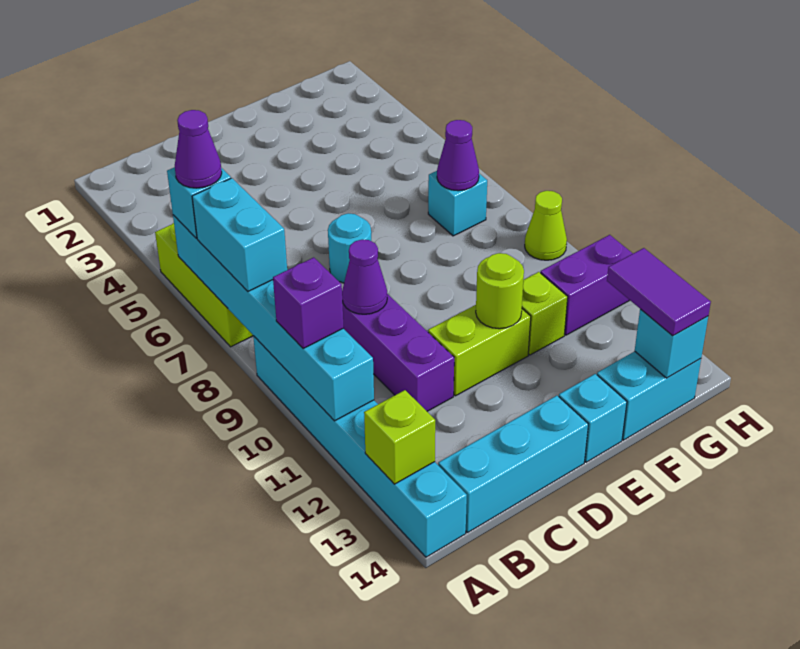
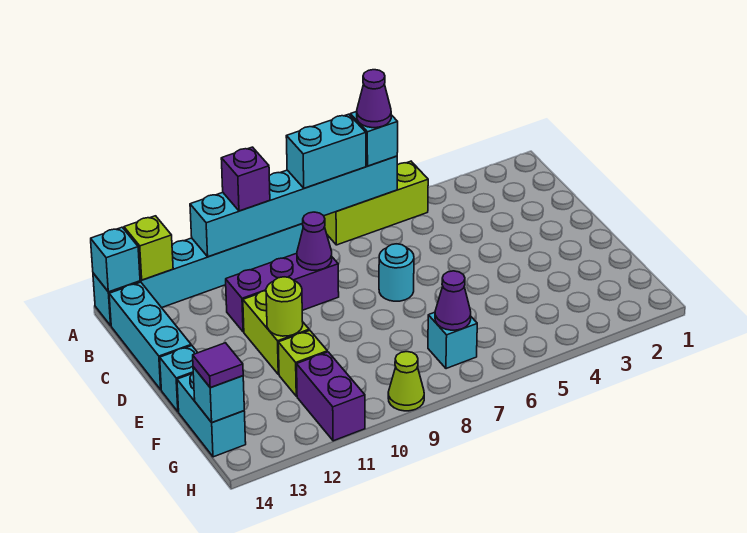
none -> cyan brick A14 level 2
purple tile G13:G14 level 3 -> purple tile G14 level 3

